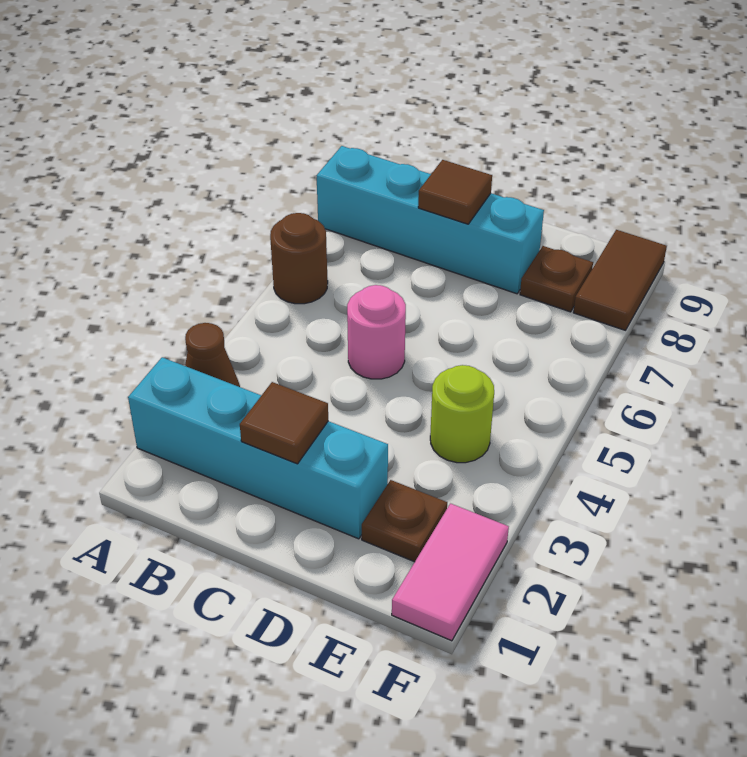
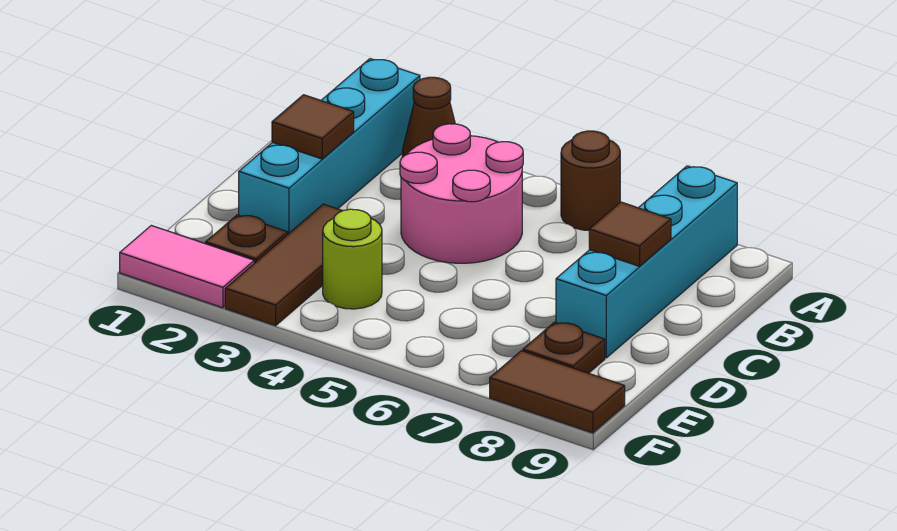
pink round brick C5 level 1 -> pink round brick B4:C5 level 1
none -> brown tile D3:F3 level 1

